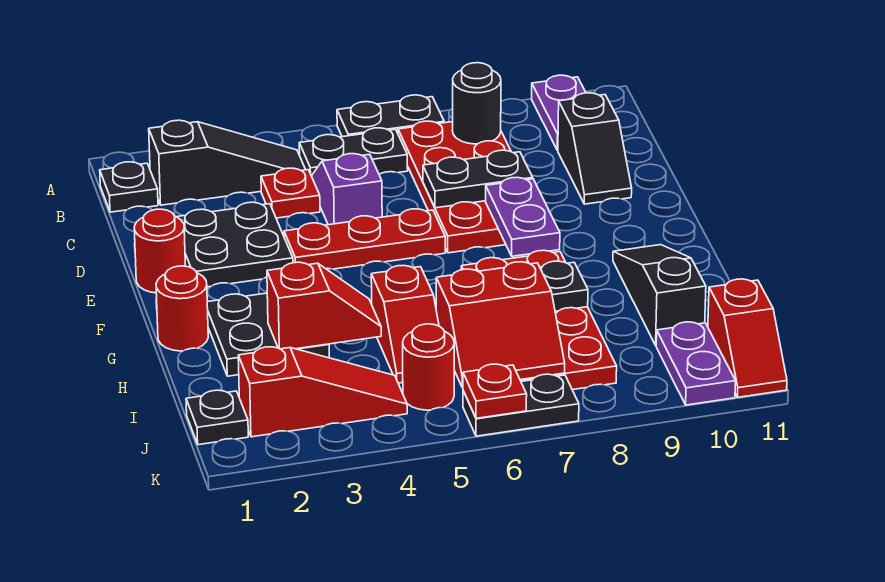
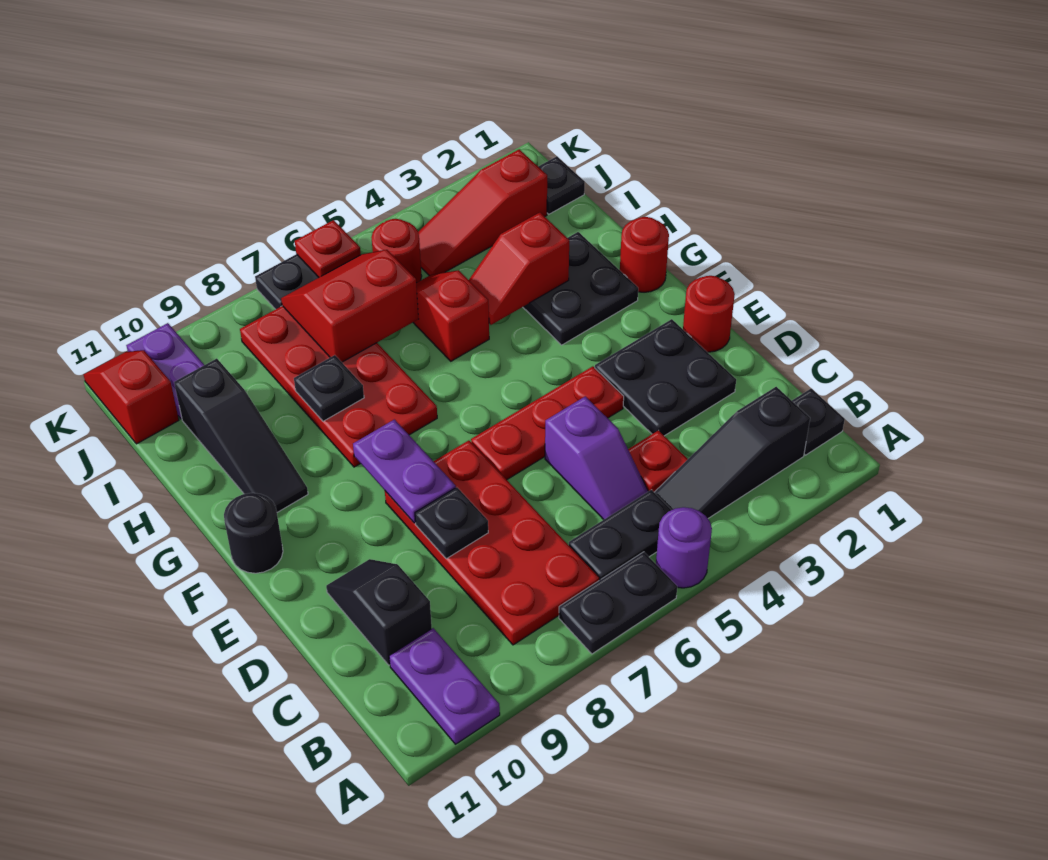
none -> purple round brick A5 level 1
black round brick B8 level 2 -> black round brick F11 level 1
black plate D7:D8 level 2 -> black plate D8 level 2

